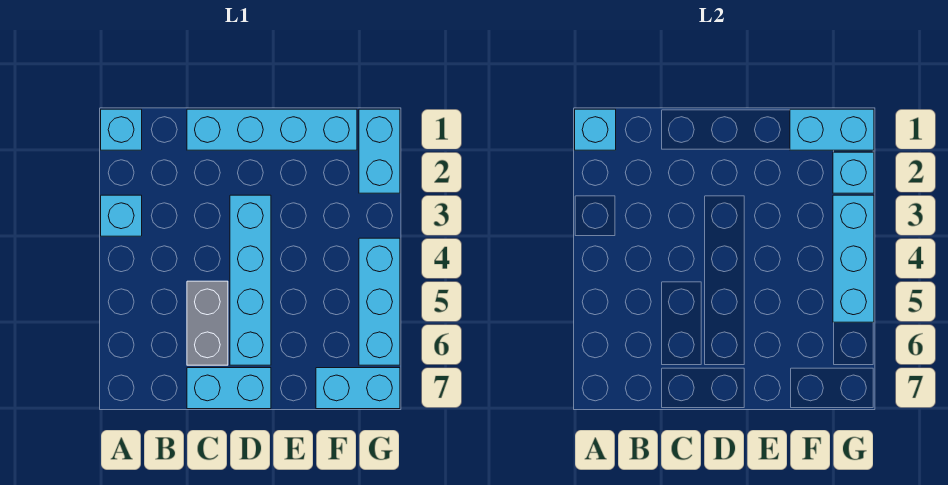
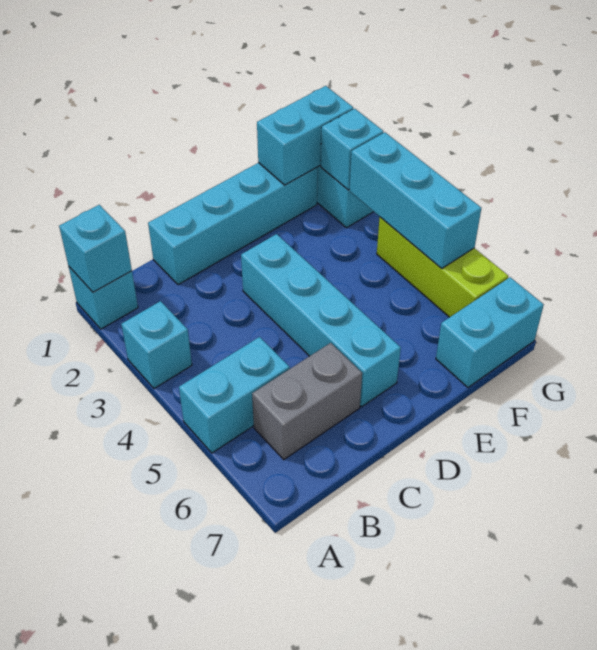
grey brick C5:C6 level 1 -> grey brick B6:C6 level 1
cyan brick C7:D7 level 1 -> cyan brick A5:B5 level 1
cyan brick G4:G6 level 1 -> lime brick G4:G6 level 1

